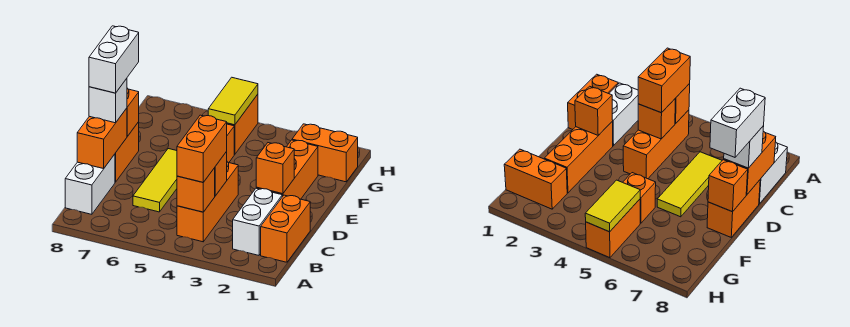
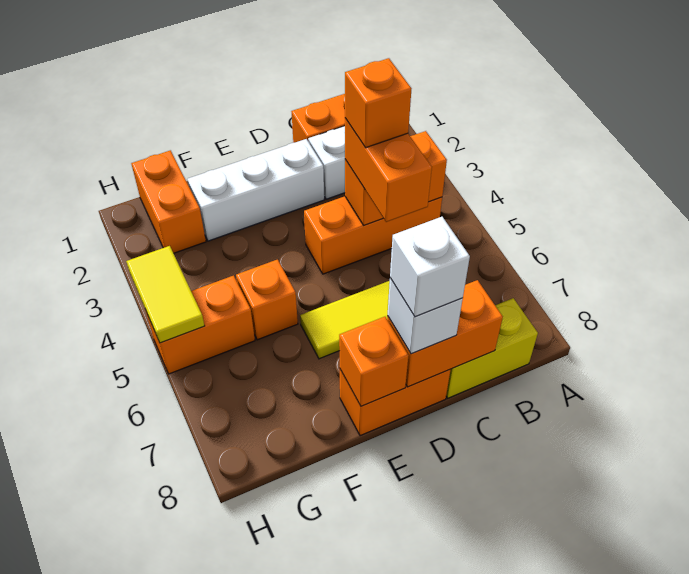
orange brick B4:C4 level 3 -> orange brick C4:C5 level 3
white brick B8:C8 level 1 -> yellow brick B8:C8 level 1
orange brick D2:F2 level 1 -> white brick D2:F2 level 1
orange brick D2 level 2 -> orange brick C4 level 4
white brick D8:E8 level 4 -> white brick D8 level 4
yellow tile G5:H5 level 2 -> yellow tile H4:H5 level 2

